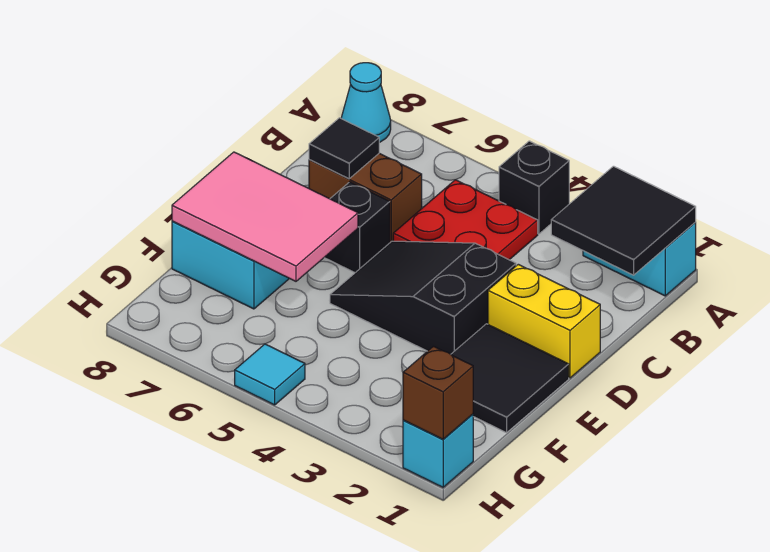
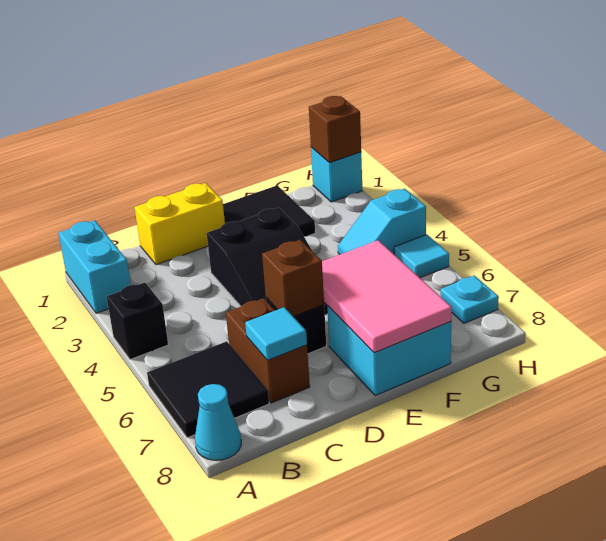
black tile A1:B2 level 2 -> black tile A6:B7 level 1
red plate B4:C5 level 1 -> none
black tile C7 level 2 -> cyan tile C7 level 2
yellow brick D1:D2 level 1 -> yellow brick C1:D1 level 1
none -> brown brick D6 level 2
none -> cyan slope G4:H4 level 1 top H
none -> cyan plate H7 level 1

